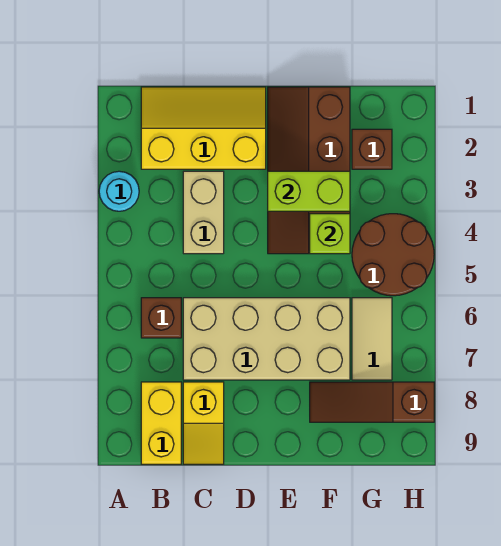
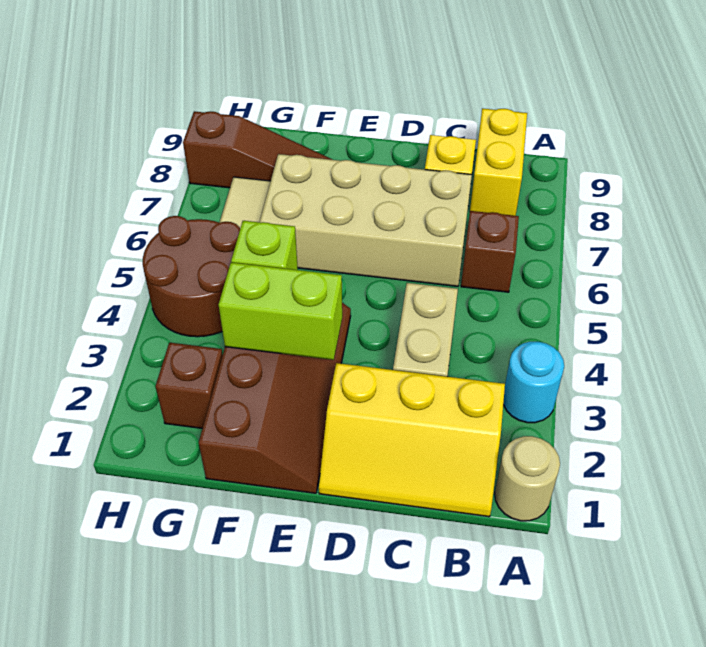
none -> tan round brick A1 level 1

